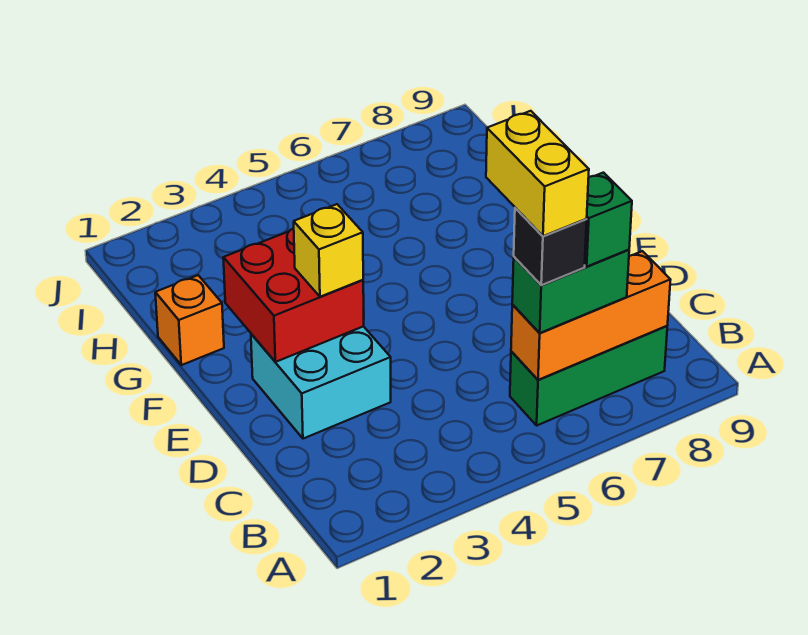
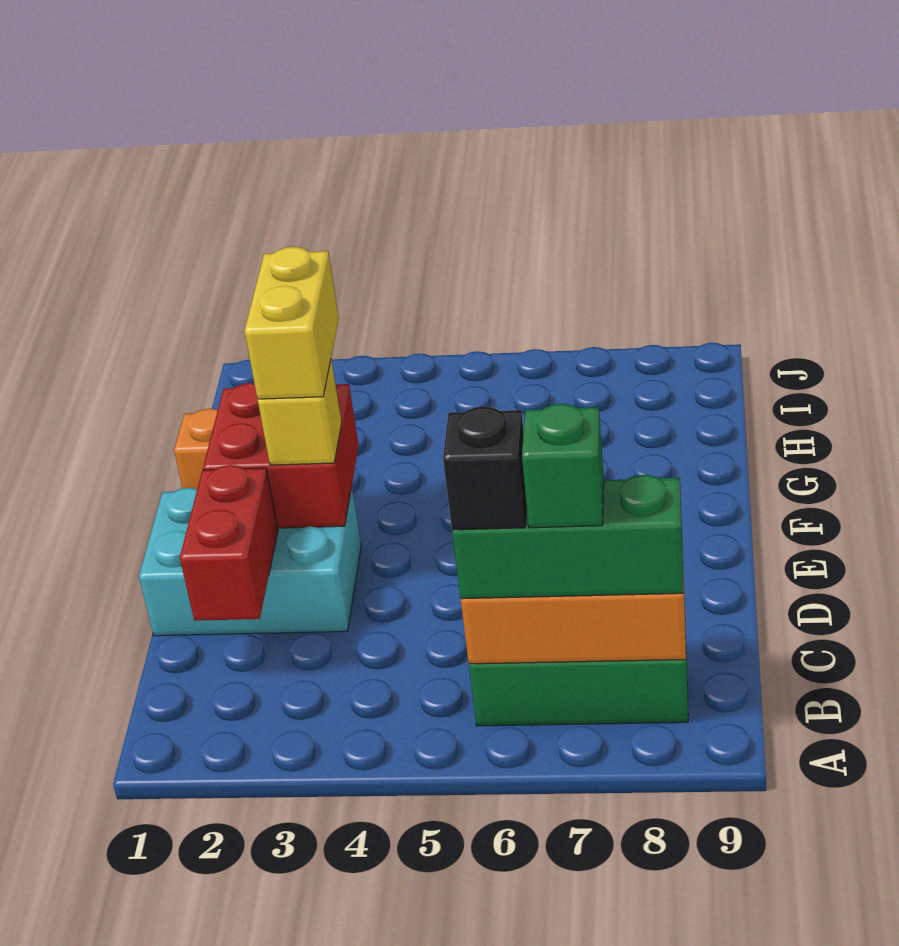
green brick B6:B7 level 3 -> green brick B6:B8 level 3
yellow brick B6:C6 level 5 -> yellow brick E3:F3 level 4
none -> red brick C2:D2 level 2
cyan brick D2:E3 level 1 -> cyan brick D1:E3 level 1

